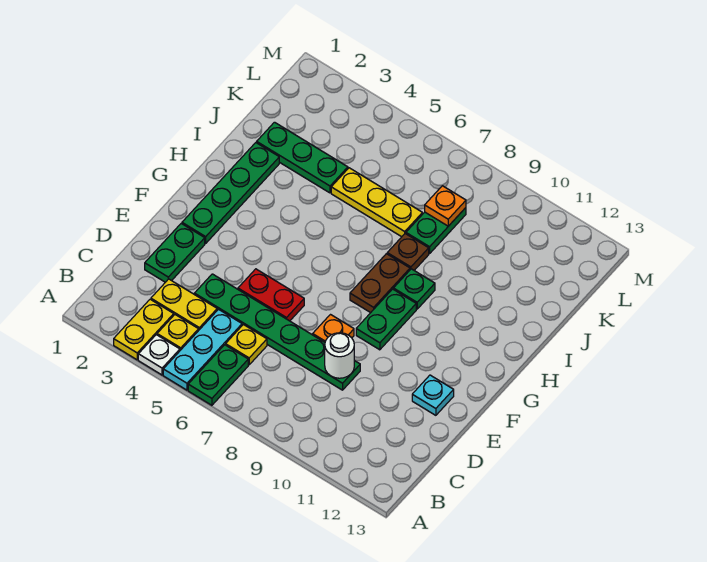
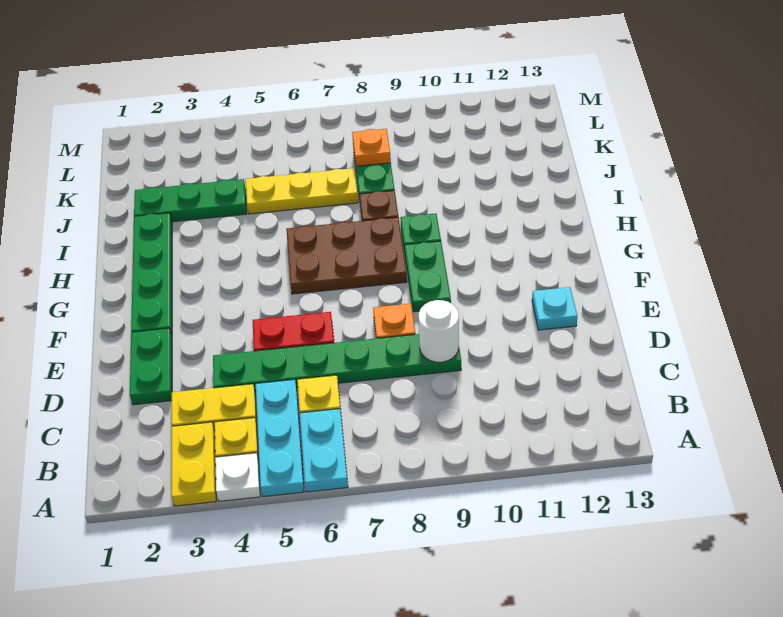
green plate A6:B6 level 1 -> cyan plate A6:B6 level 1
brown plate G8:H8 level 1 -> brown plate G6:H8 level 1

